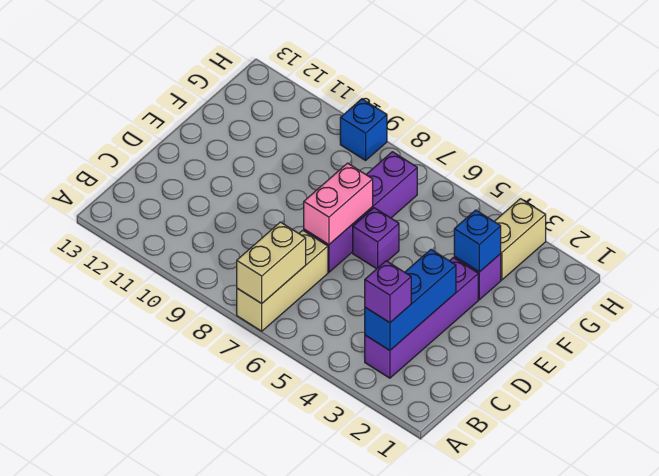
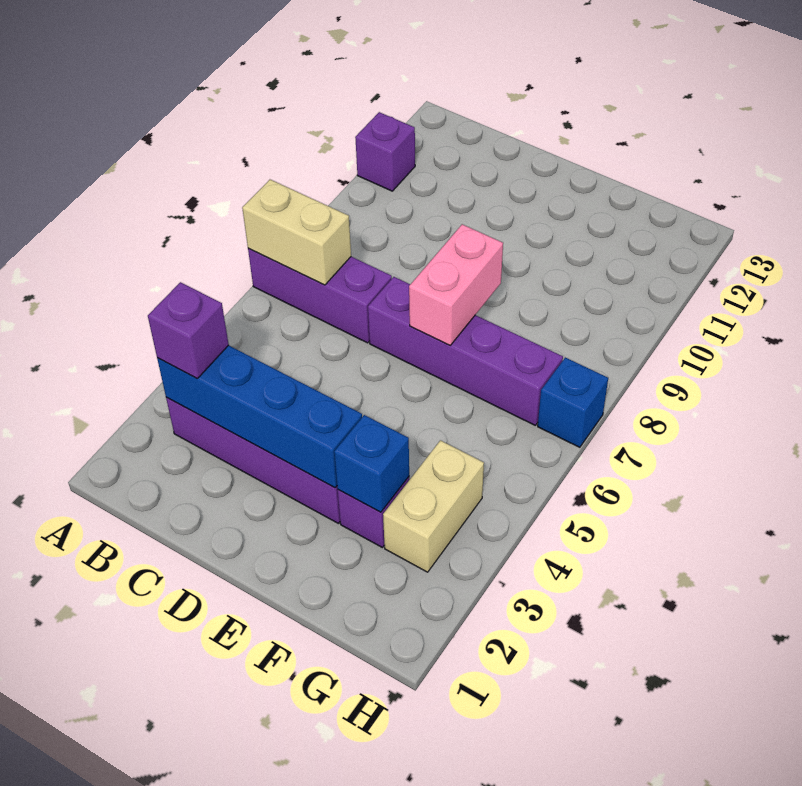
tan brick A7:C7 level 1 -> purple brick A7:C7 level 1
blue brick B3:D3 level 2 -> blue brick B3:E3 level 2
pink brick D7:E7 level 2 -> pink brick E7:E8 level 2
purple brick E6 level 1 -> purple brick A11 level 1
tan brick G3:H3 level 1 -> tan brick G3:G4 level 1
blue brick H9 level 1 -> blue brick H7 level 1

